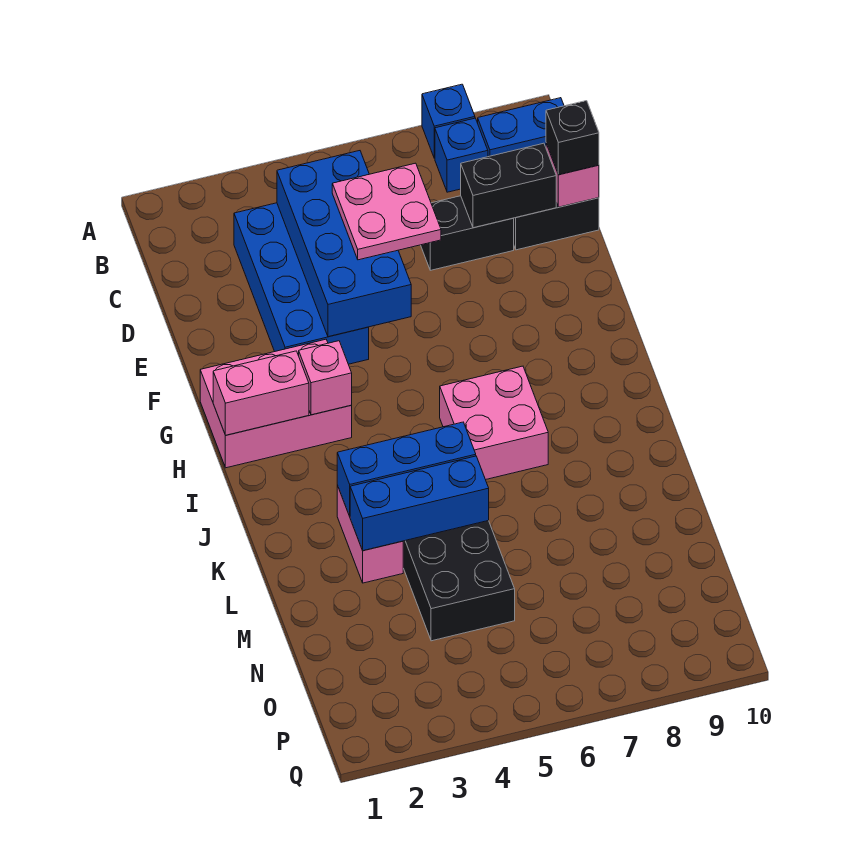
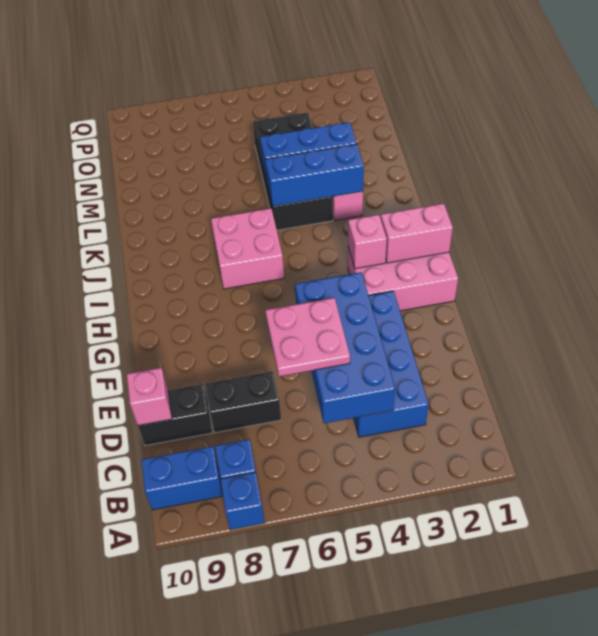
black brick D8:D9 level 2 -> none
black brick D10 level 3 -> none

